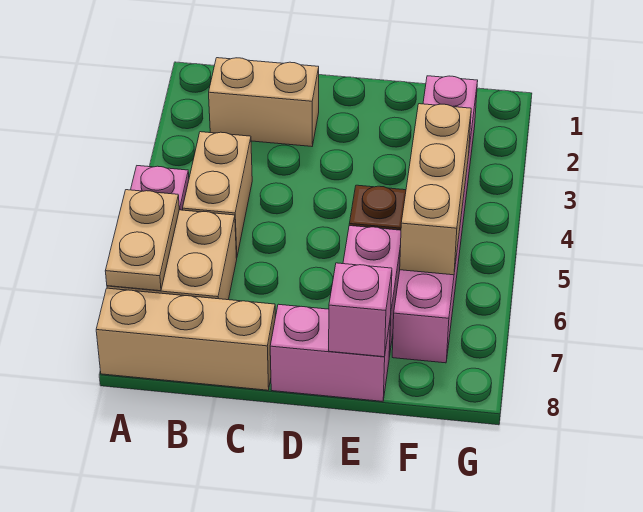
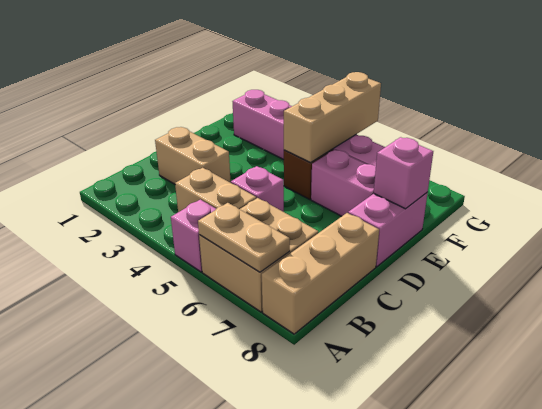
tan brick B2:C2 level 1 -> tan brick C2:C3 level 1
none -> pink brick C5 level 1
tan brick F4:F6 level 2 -> tan brick E5:G5 level 2

